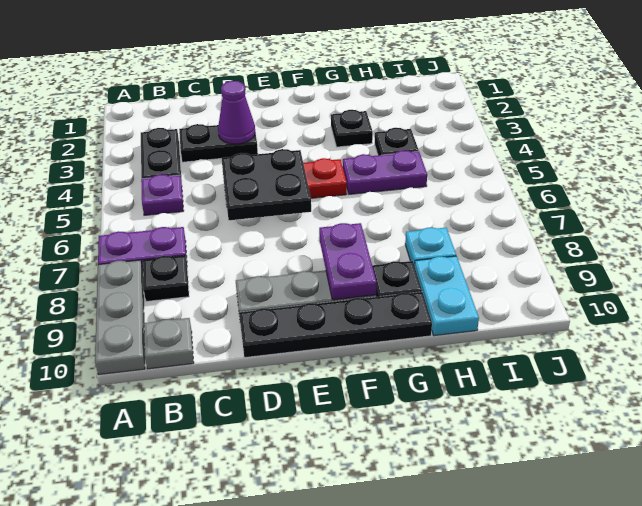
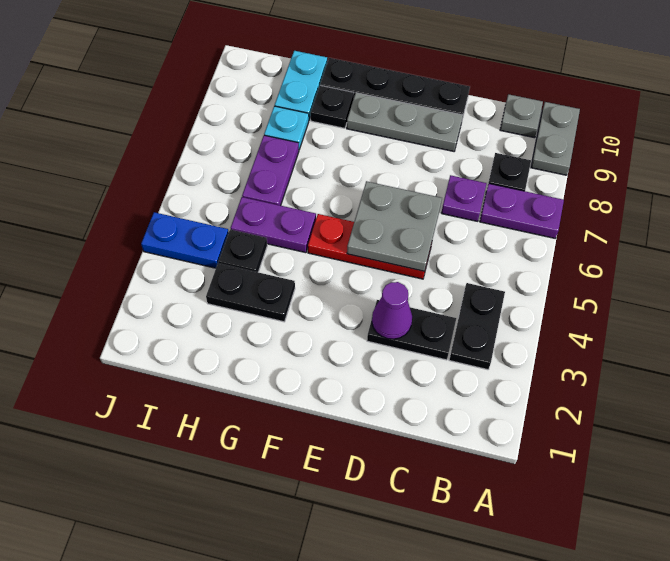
grey plate A8:A10 level 1 -> grey plate A9:A10 level 1
purple plate B5 level 1 -> purple plate C7 level 1
black plate D5:E6 level 2 -> grey plate D5:E6 level 2
purple plate F8:F9 level 2 -> purple plate H6:H7 level 1
black plate G3 level 1 -> black plate G3:H3 level 1
none -> blue plate I4:J4 level 1

